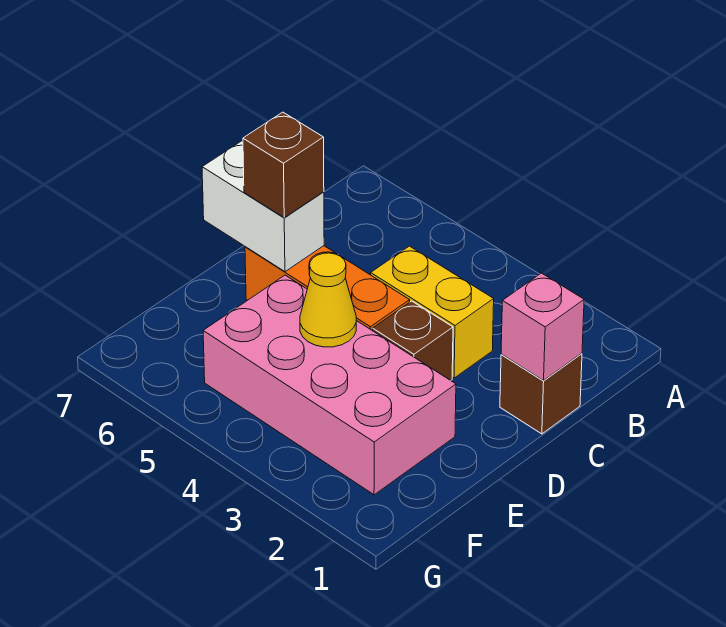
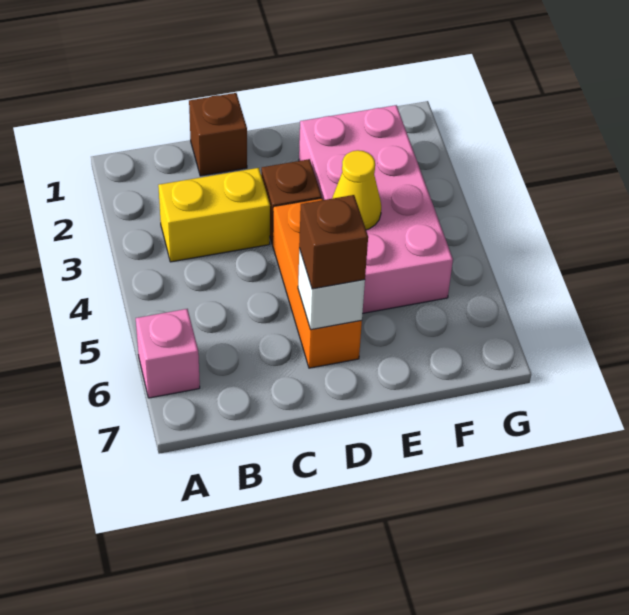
pink brick C1 level 2 -> pink brick A6 level 1
yellow brick C3:C4 level 1 -> yellow brick B3:C3 level 1
white brick D6:D7 level 2 -> white brick D6 level 2

